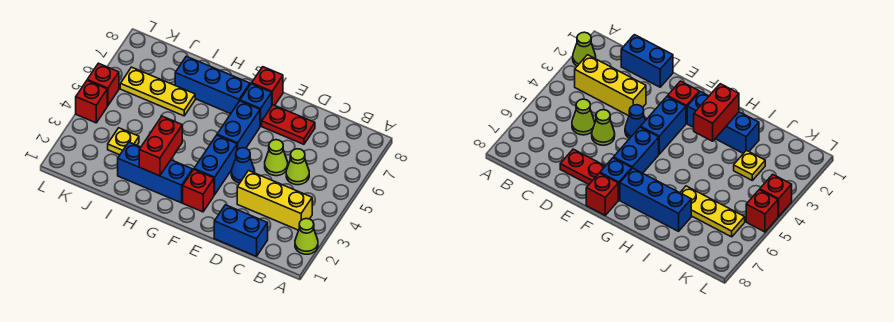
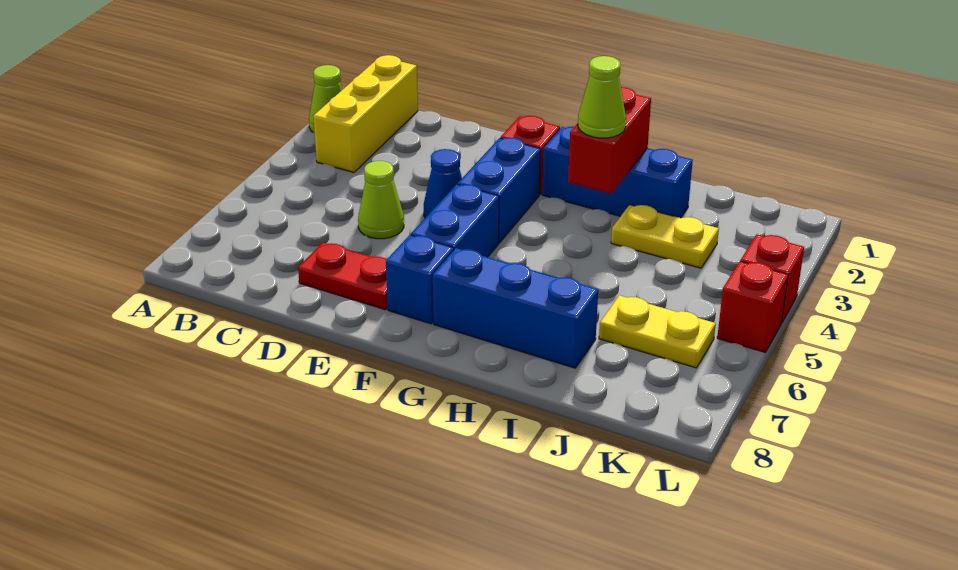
yellow brick B3:D3 level 1 -> yellow brick B1:B3 level 1
blue brick C1:D1 level 1 -> none
lime cone C5 level 1 -> lime cone H3 level 3
red brick F8 level 1 -> none
yellow plate I6:K6 level 1 -> yellow plate J6:K6 level 1
yellow plate J3 level 1 -> yellow plate I3:J3 level 1

